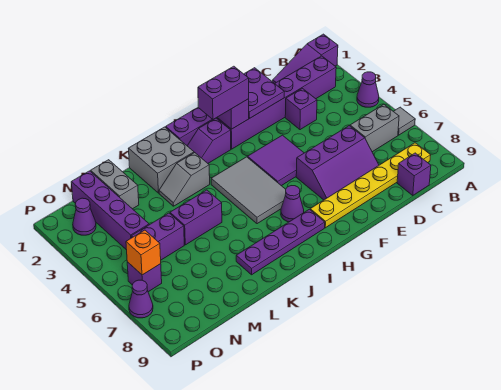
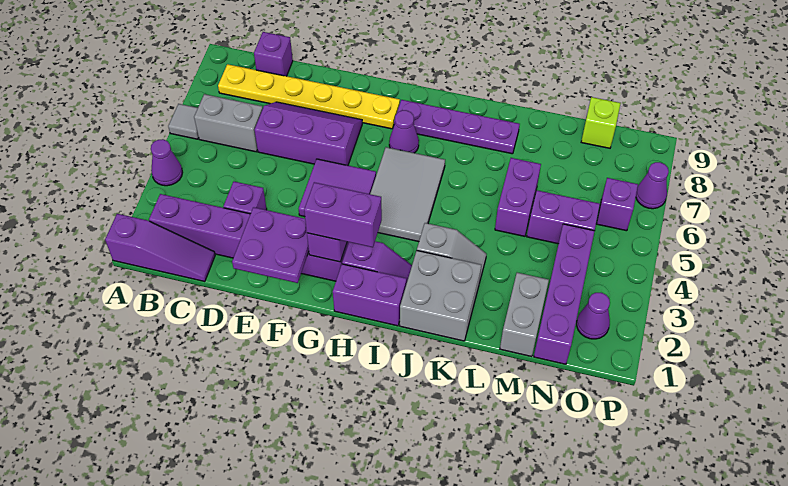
purple brick K5:L5 level 1 -> purple brick L5:L6 level 1
none -> lime brick N9 level 1
orange brick O6 level 2 -> none

